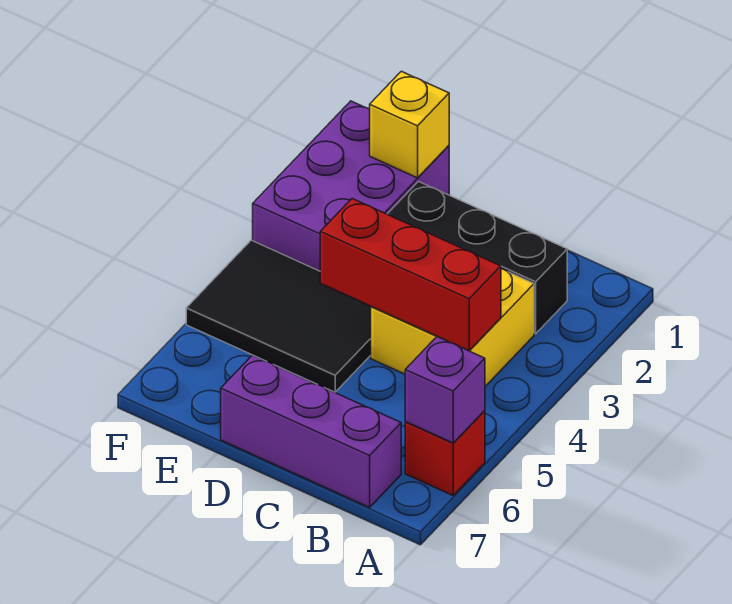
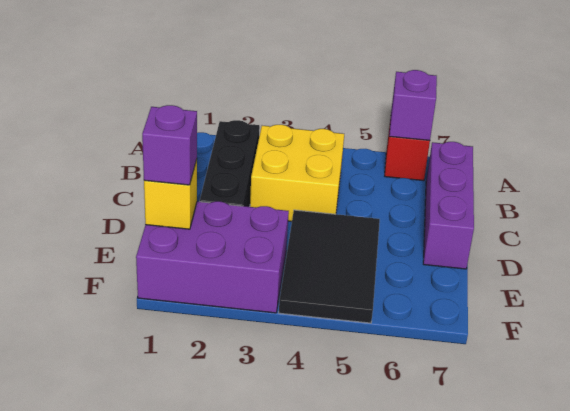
red brick B4:D4 level 2 -> none
none -> purple brick E1 level 3

